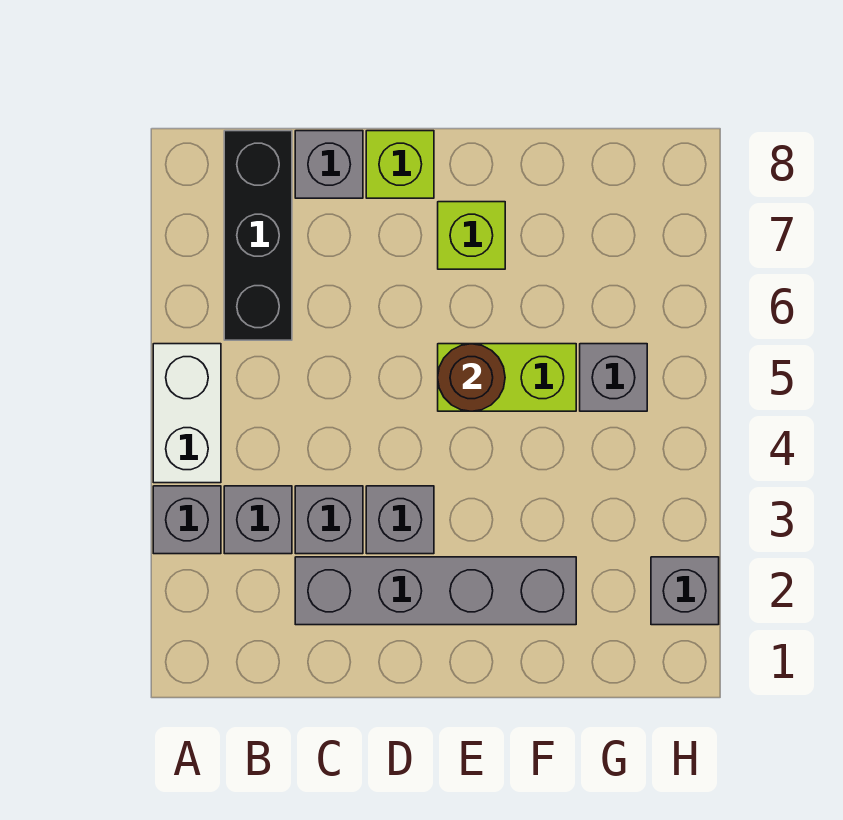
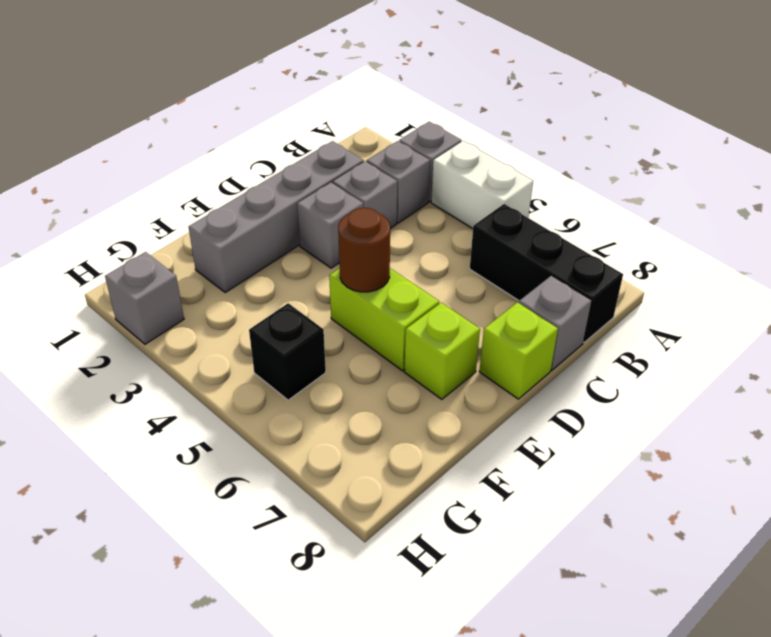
lime brick E5:F5 level 1 -> lime brick E5:E6 level 1
grey brick G5 level 1 -> black brick G5 level 1

